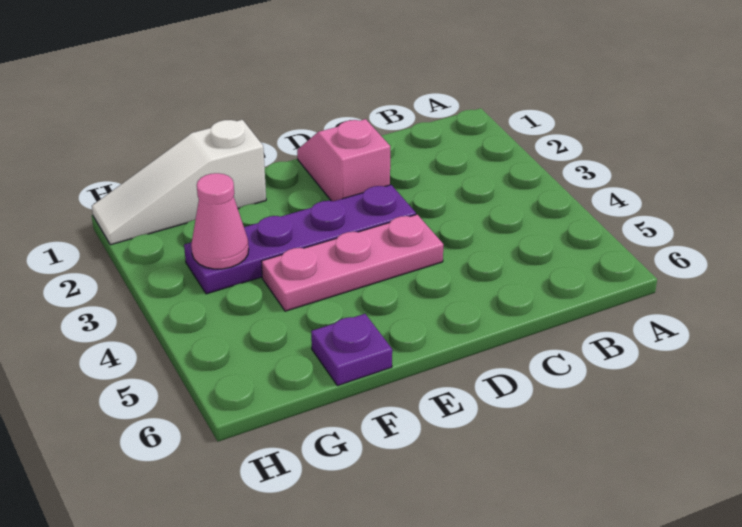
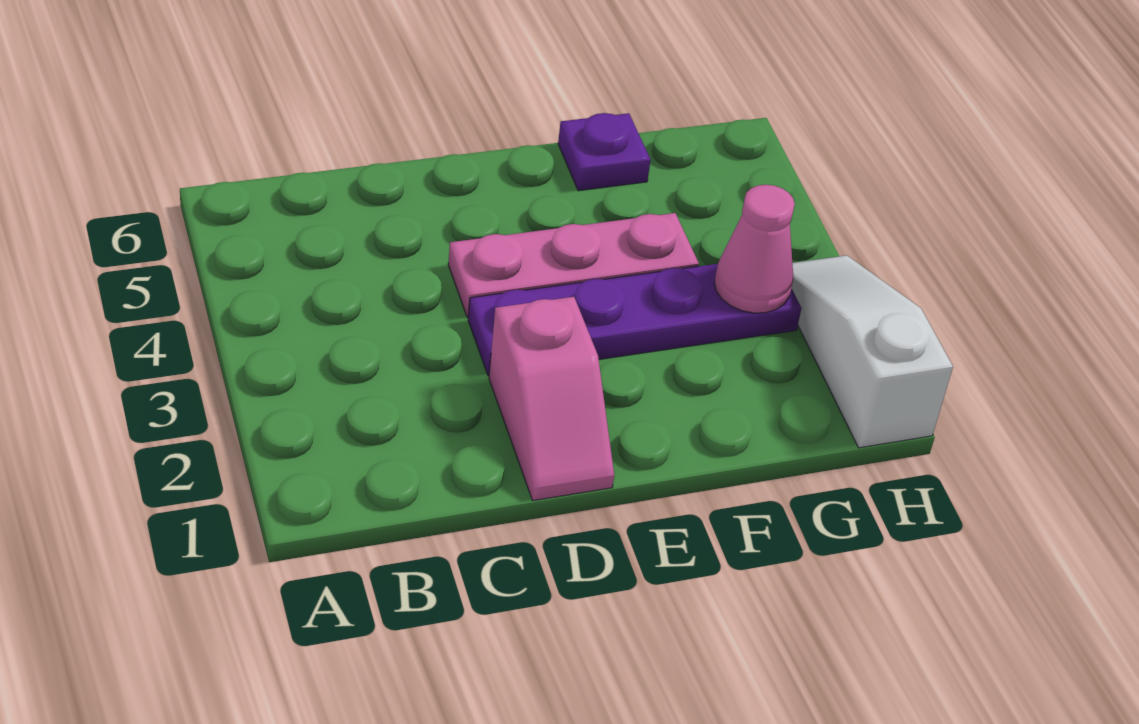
white slope F1:H1 level 1 top F -> white slope H1:H3 level 1 top 1

